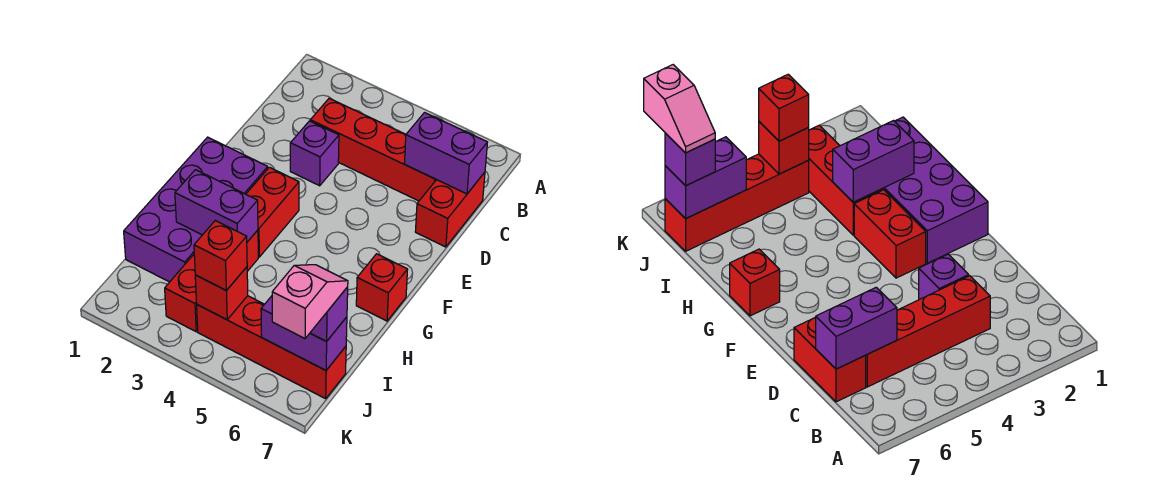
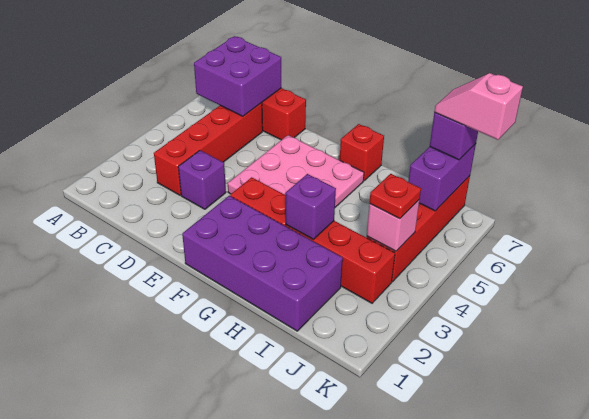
purple brick C6:C7 level 2 -> purple brick B6:C7 level 2
none -> pink plate E4:G6 level 1
purple brick H2:H3 level 2 -> purple brick H3 level 2
red brick J4 level 2 -> pink brick J4 level 2
red brick J4 level 3 -> red plate J4 level 3

